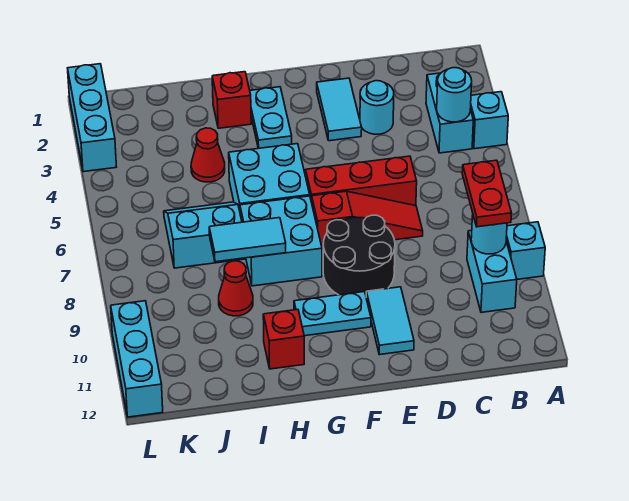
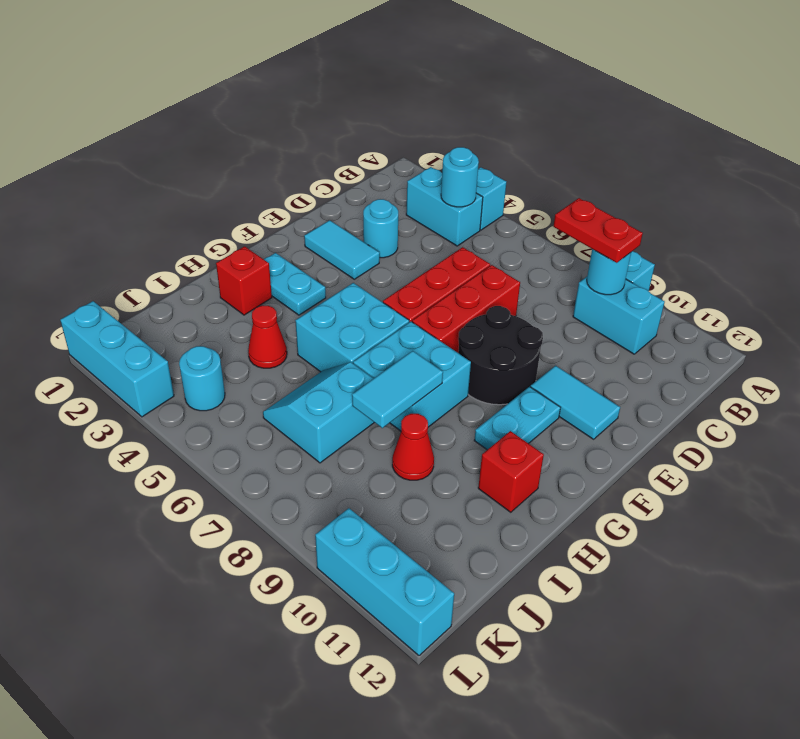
red slope D7:F7 level 1 top F -> red brick D7:F7 level 1
none -> cyan round brick K4 level 1

